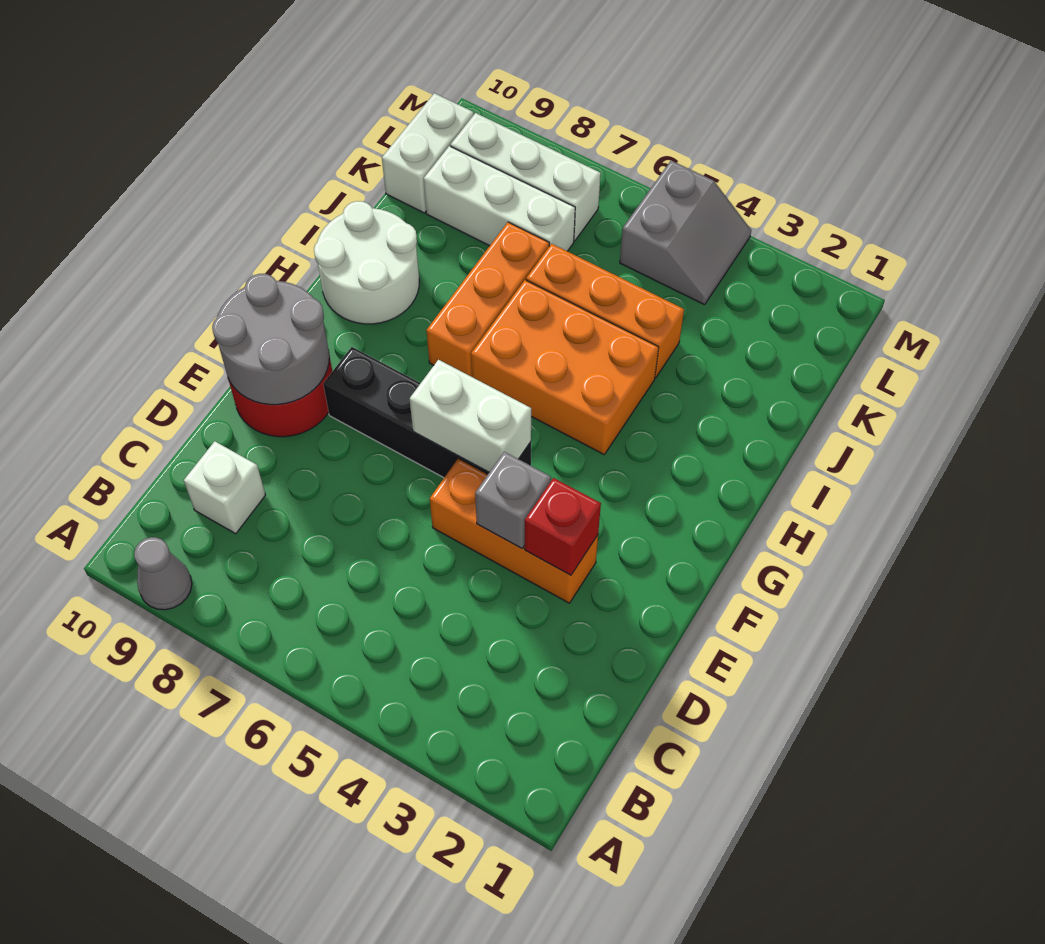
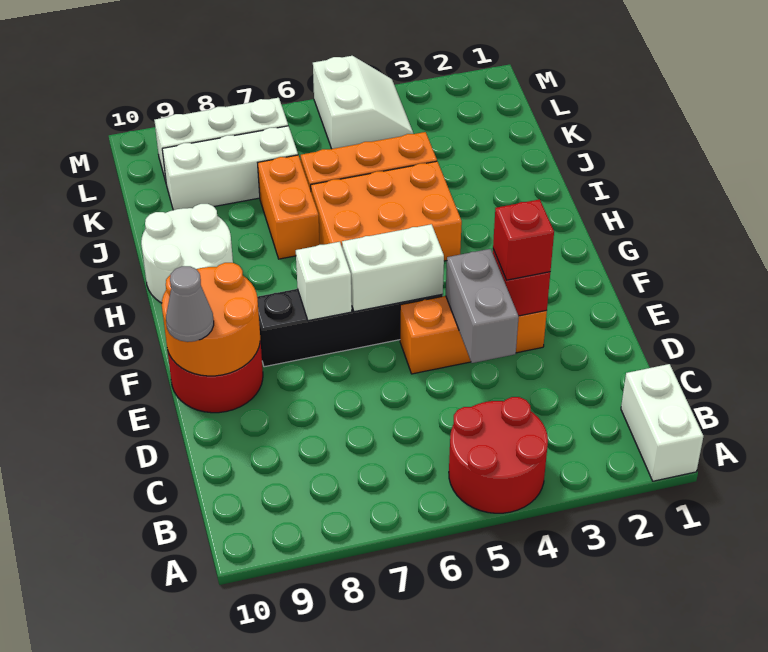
none -> red round brick A4:B5 level 1
grey cone A9 level 1 -> grey cone E10 level 3
white brick C9 level 1 -> white brick F7 level 2
none -> red brick E3 level 3
grey brick E4 level 2 -> grey brick D4:E4 level 2
grey round brick E9:F10 level 2 -> orange round brick E9:F10 level 2
orange brick H7:J7 level 1 -> orange brick I7:J7 level 1
white brick K10:L10 level 1 -> white brick A1:B1 level 1
grey slope L4:M5 level 1 top 5 -> white slope L4:M5 level 1 top 5

